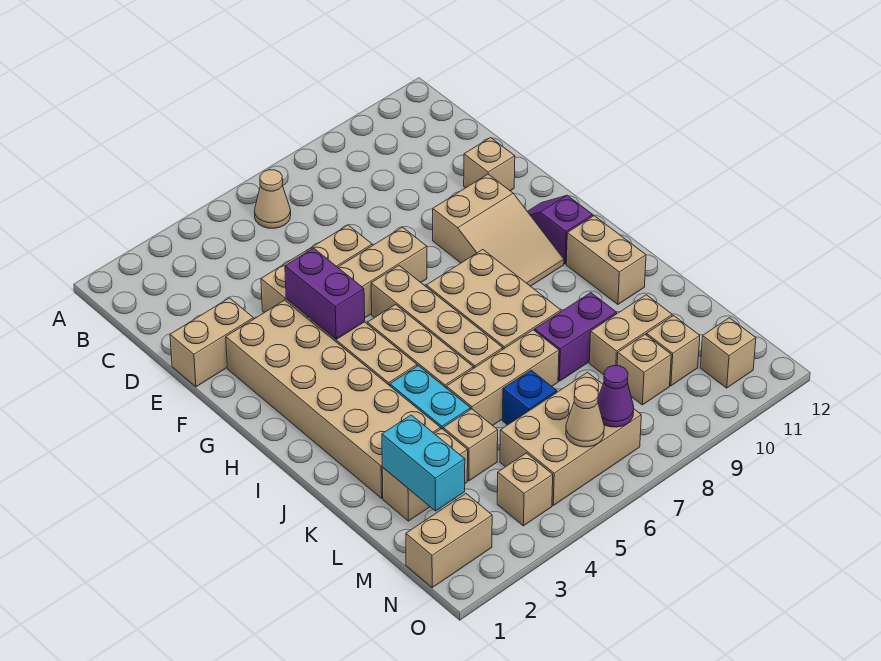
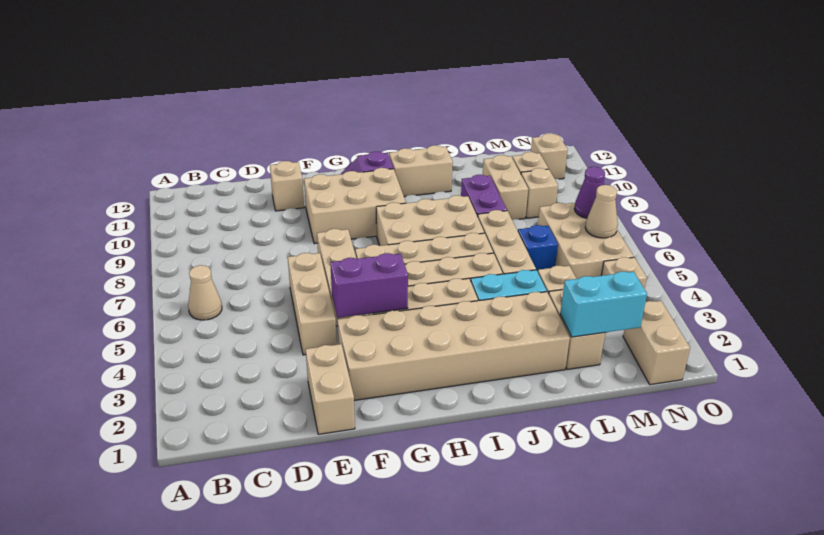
tan slope F9:H10 level 1 top F -> tan brick F9:H10 level 1

